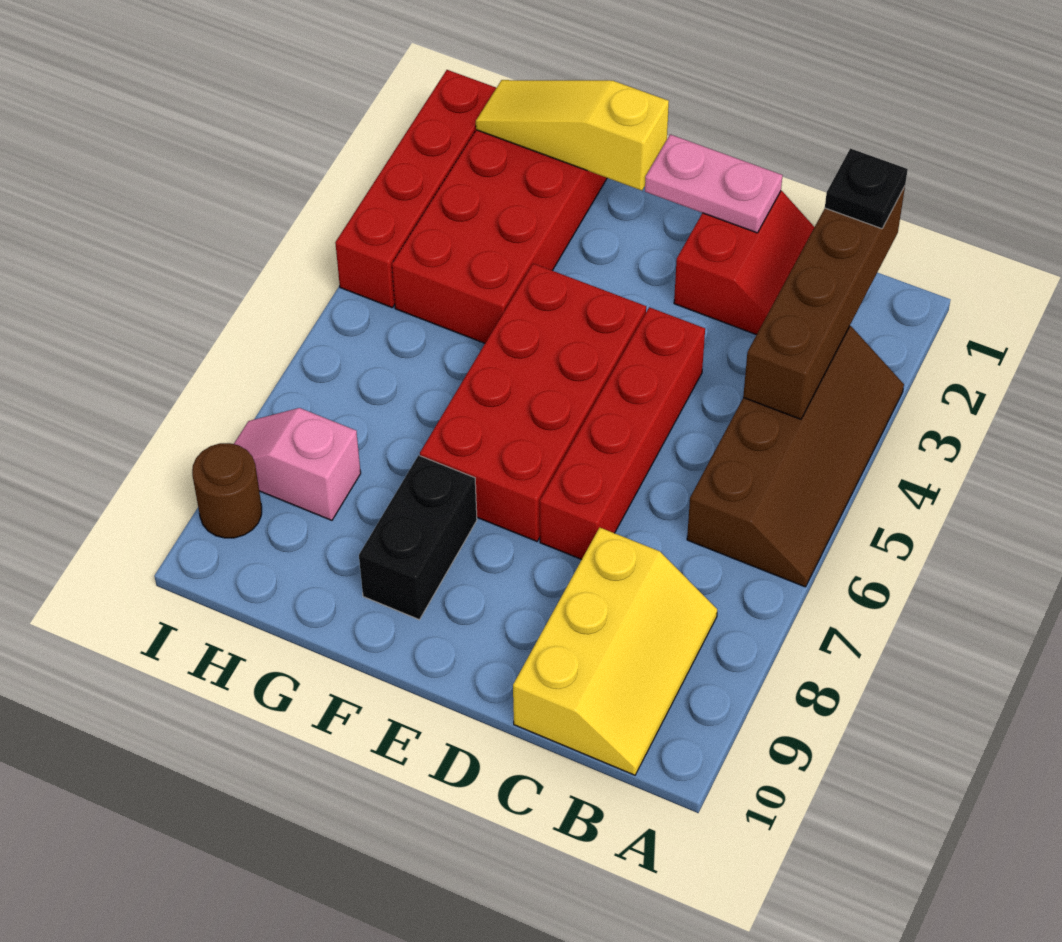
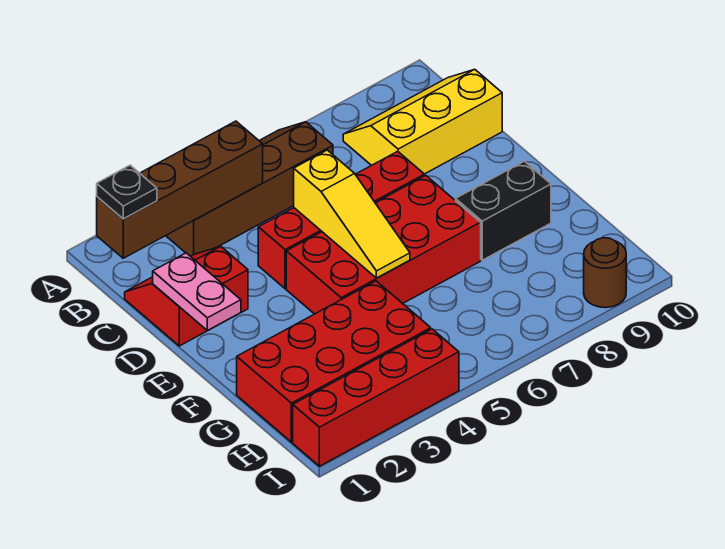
yellow slope F1:H1 level 2 top F -> yellow slope D5:F5 level 2 top D
pink slope H8:I8 level 1 top H -> none

